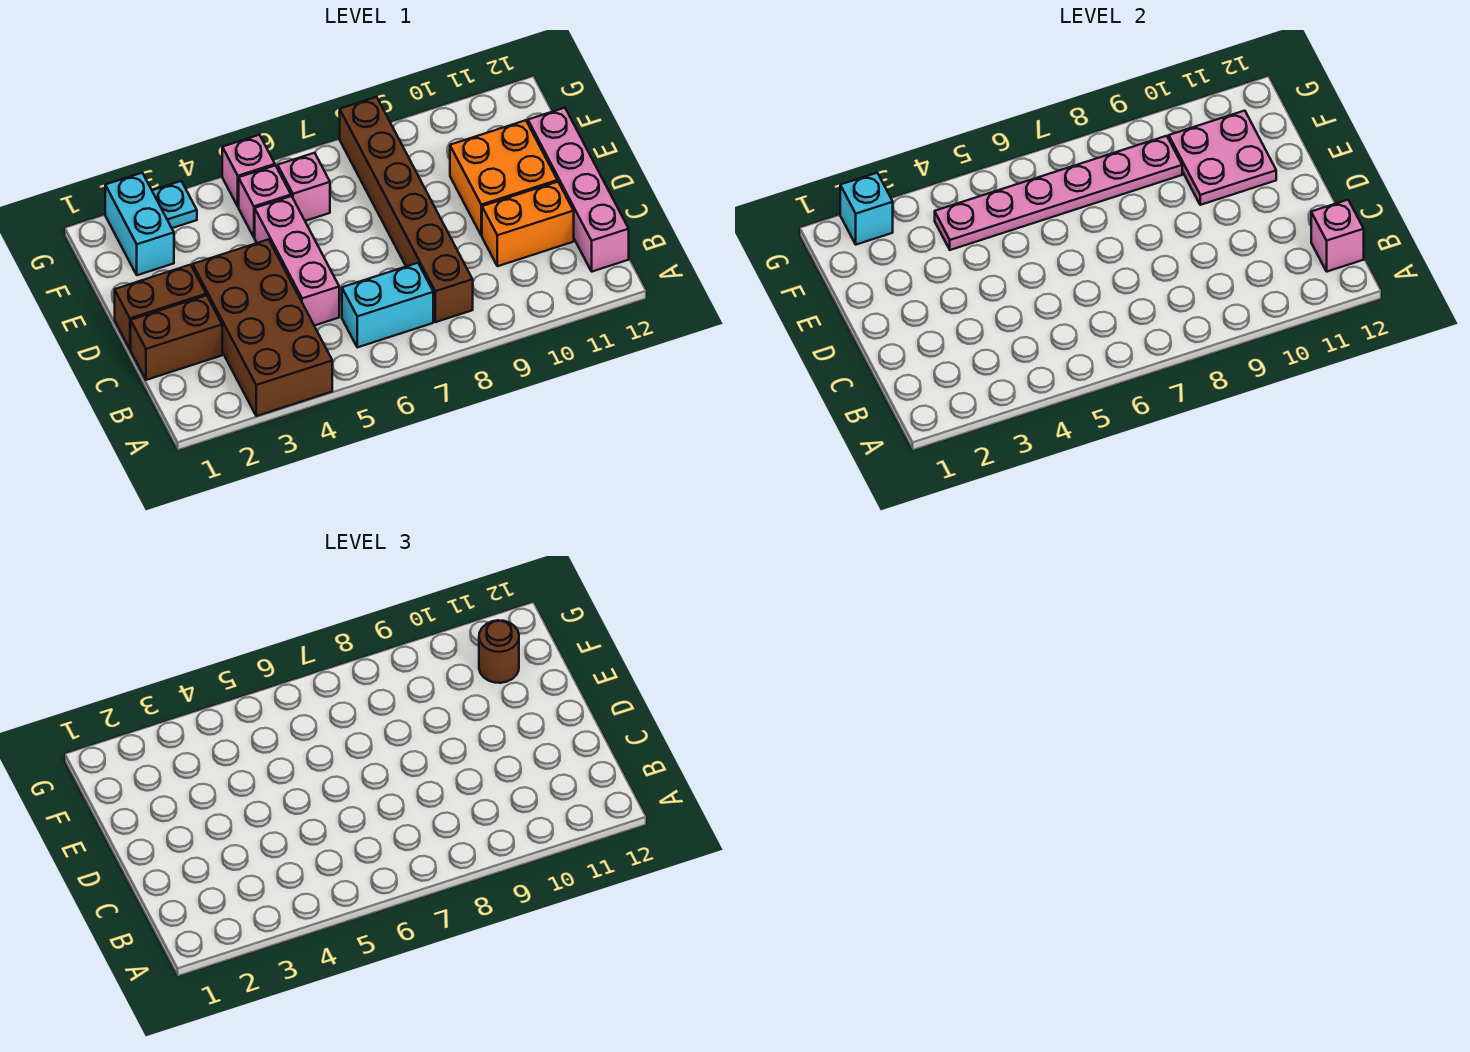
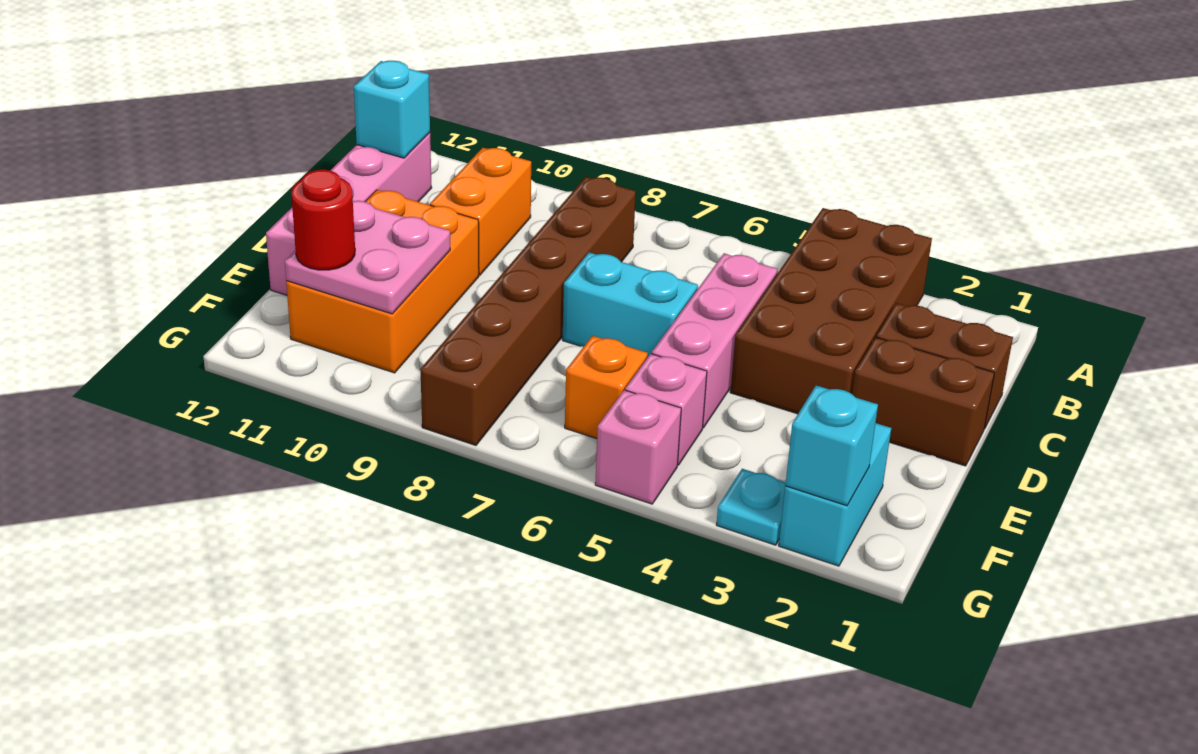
cyan brick B6:B7 level 1 -> cyan brick D6:D7 level 1
pink brick B12 level 2 -> cyan brick B12 level 2
orange brick C10:C11 level 1 -> orange brick B10:C10 level 1
orange brick D10:E11 level 1 -> orange brick D10:F11 level 1
pink plate F4:F9 level 2 -> none
pink brick F6 level 1 -> orange brick F6 level 1
brown round brick F11 level 3 -> red round brick F11 level 3

